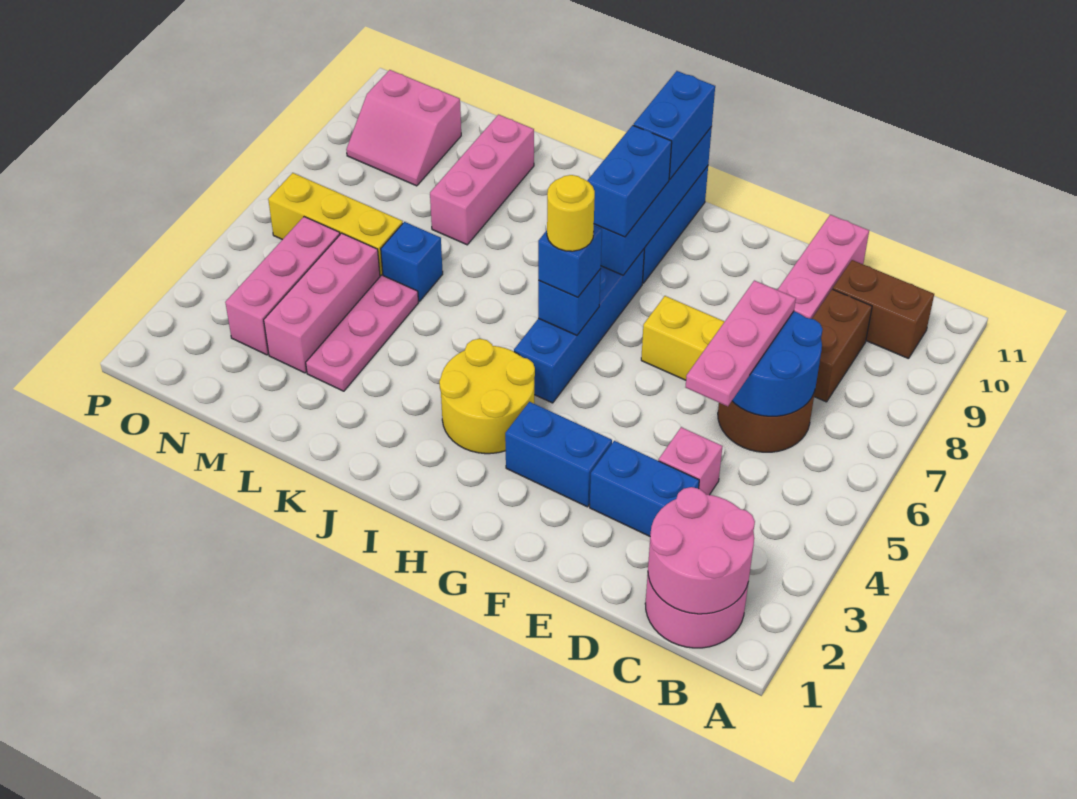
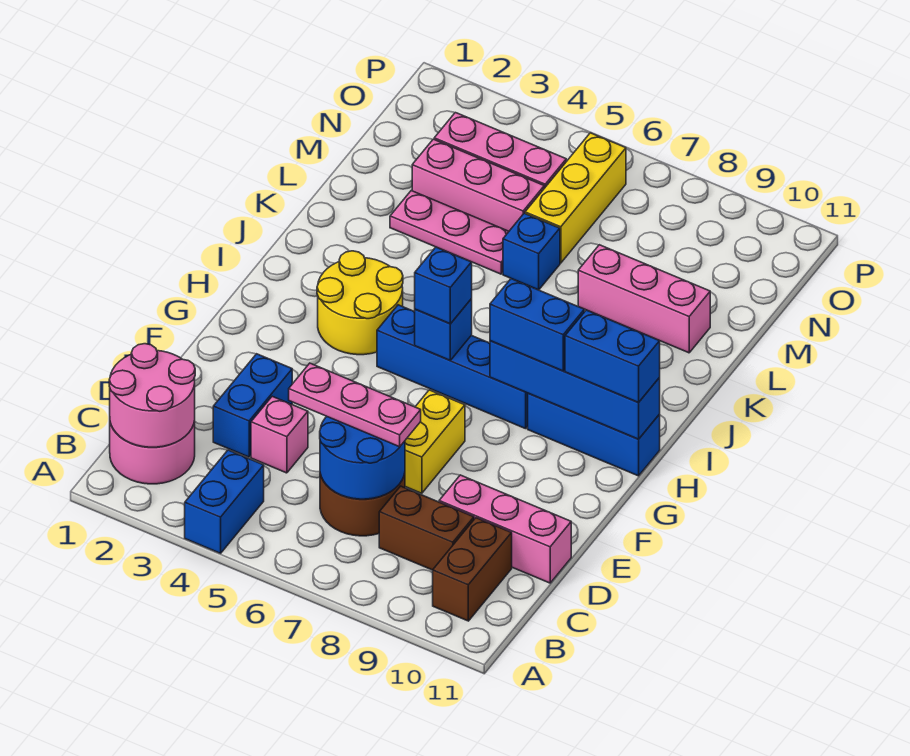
blue brick F3:G3 level 1 -> blue brick A4:B4 level 1
yellow round brick H6 level 4 -> none
pink slope N9:O10 level 1 top 10 -> none

